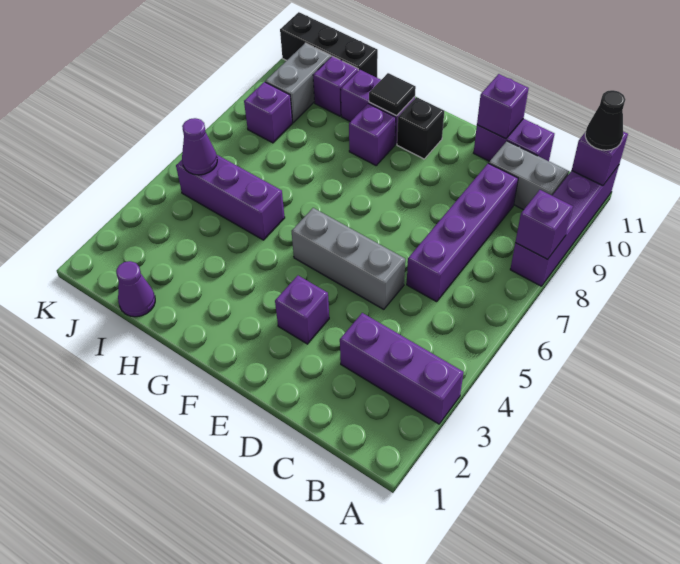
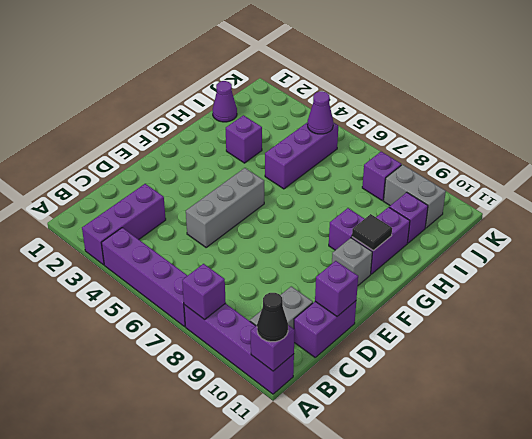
purple brick C6:C9 level 1 -> purple brick A4:A7 level 1
purple brick E3 level 1 -> purple brick H3 level 1
black brick F10 level 1 -> grey brick F10 level 1
black brick I11:K11 level 1 -> none

